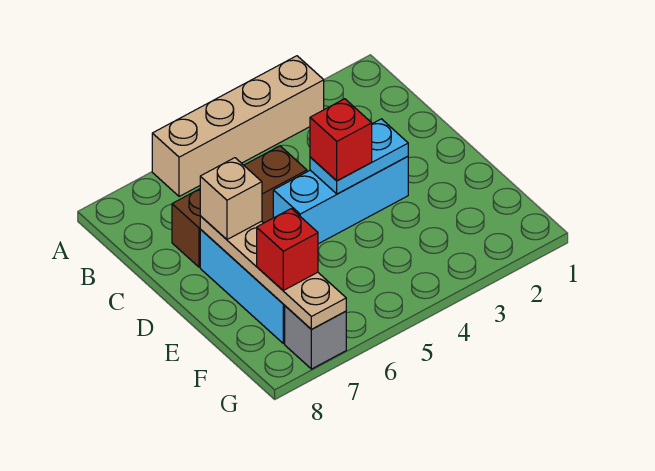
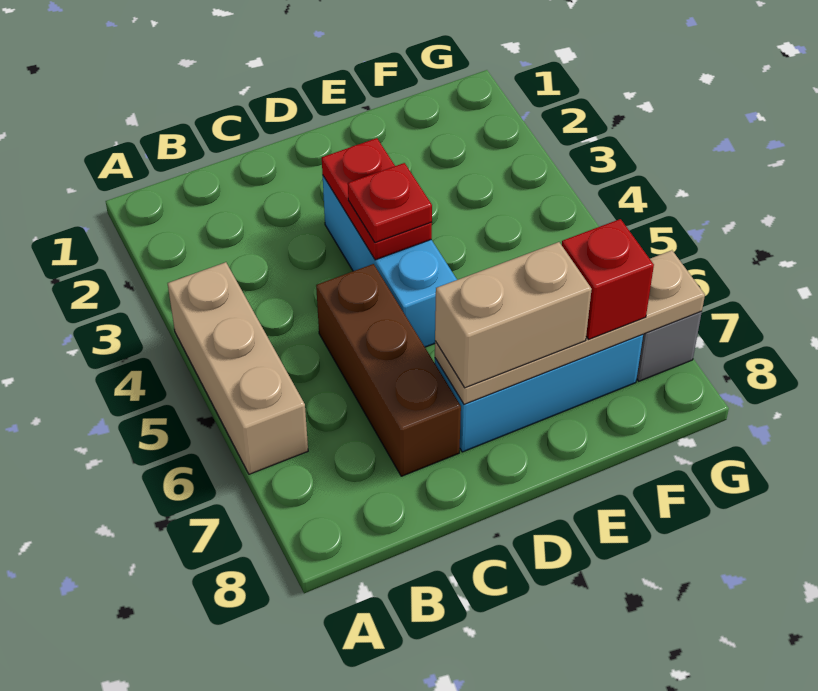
tan brick A3:A6 level 1 -> tan brick A4:A6 level 1
cyan plate D3:D4 level 2 -> red plate D3:D4 level 2
red brick D4 level 3 -> red plate D4 level 3
tan brick D7 level 3 -> tan brick D7:E7 level 3

